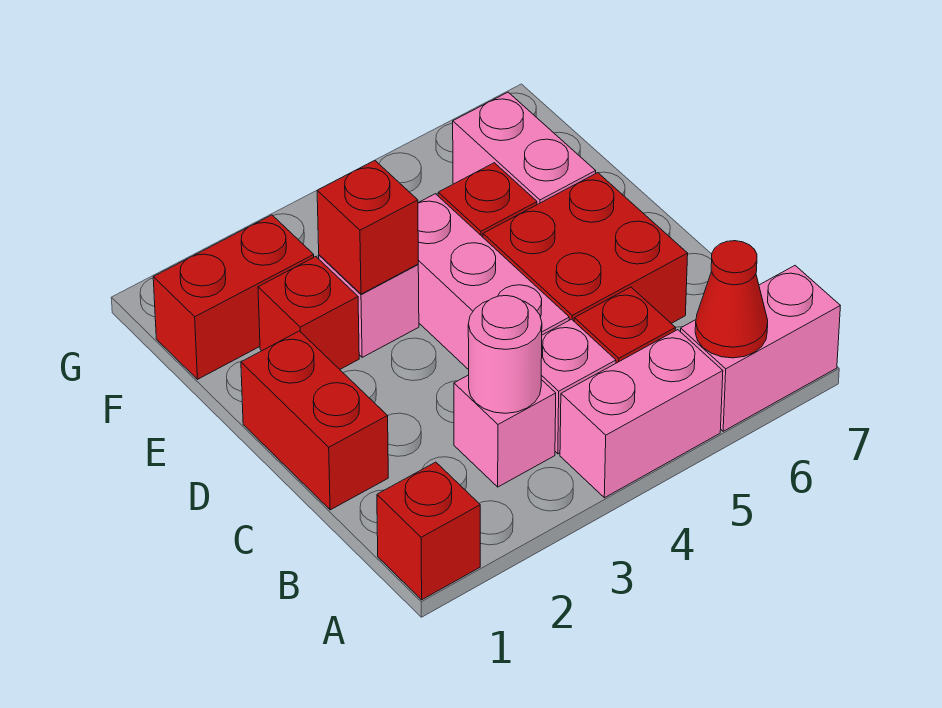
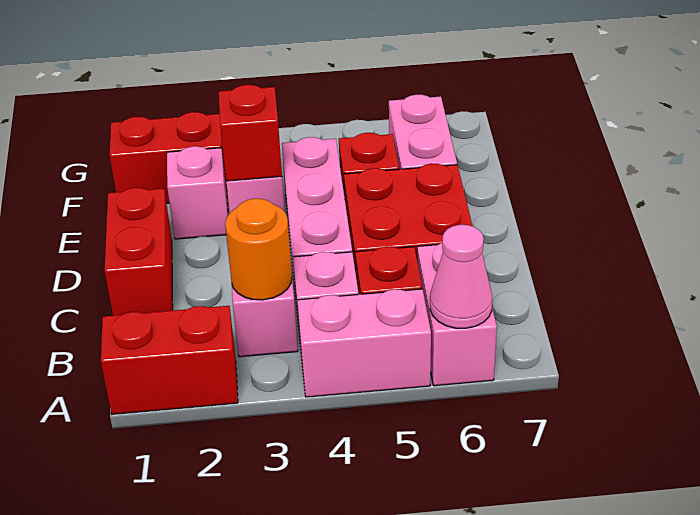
red brick A1 level 1 -> red brick A1:A2 level 1
pink brick A6:A7 level 1 -> pink brick A6:B6 level 1
red cone A6 level 2 -> pink cone A6 level 2
pink round brick B3 level 2 -> orange round brick B3 level 2
red brick E2 level 1 -> pink brick E2 level 1

